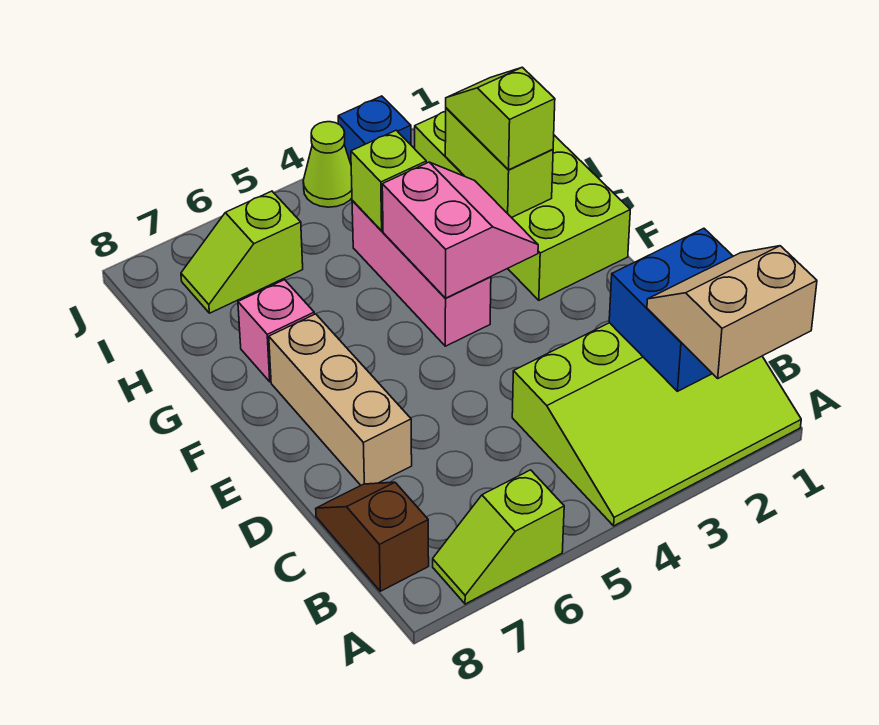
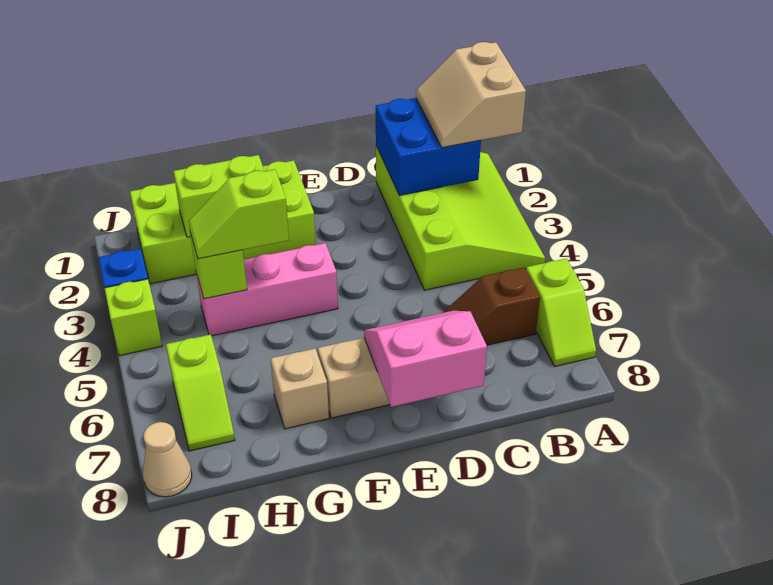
brown slope B8:C8 level 1 top B -> brown slope B6:C6 level 1 top B
pink slope F3:G4 level 2 top 4 -> pink slope D7:E8 level 2 top 8
lime slope G2:H2 level 3 top G -> lime slope G4:H4 level 3 top G
pink brick G7 level 1 -> tan brick G7 level 1
lime cone J4 level 1 -> lime brick J4 level 1
none -> tan cone J8 level 1

